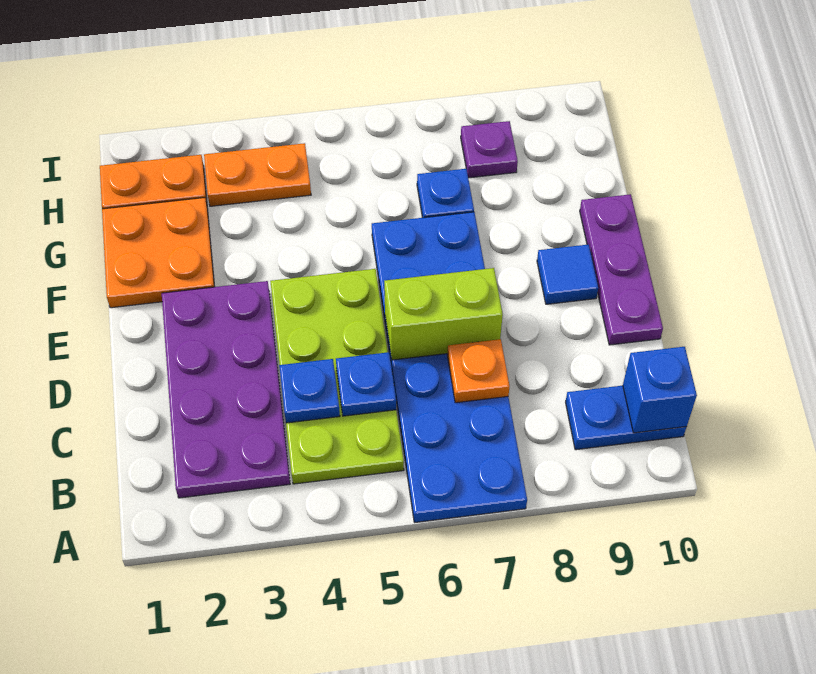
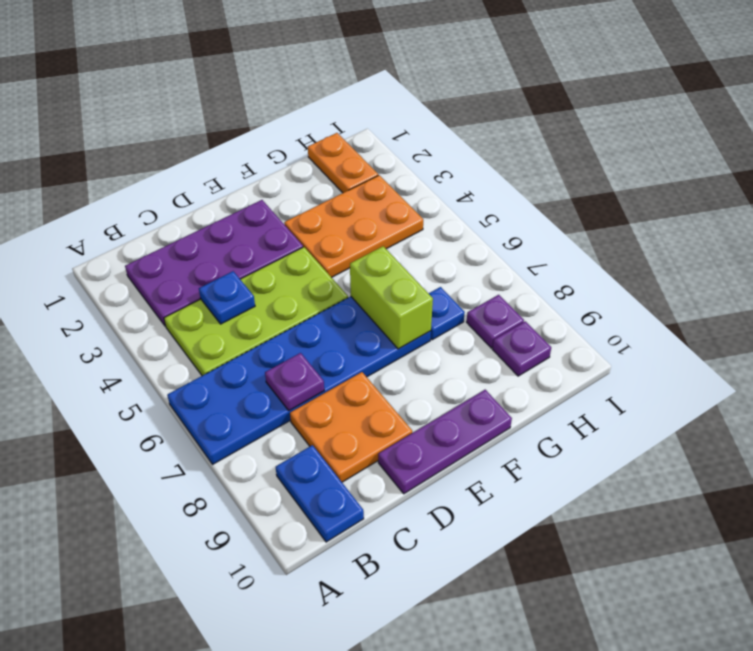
blue brick B10 level 2 -> none
blue plate C5 level 2 -> none
orange plate C7 level 2 -> purple plate C7 level 2
lime brick D6:D7 level 2 -> lime brick F6:F7 level 2
blue tile E9 level 1 -> none
orange plate F1:G2 level 1 -> orange plate C8:D9 level 1
orange plate H3:H4 level 1 -> orange plate F3:H4 level 1
none -> purple plate H9 level 1

